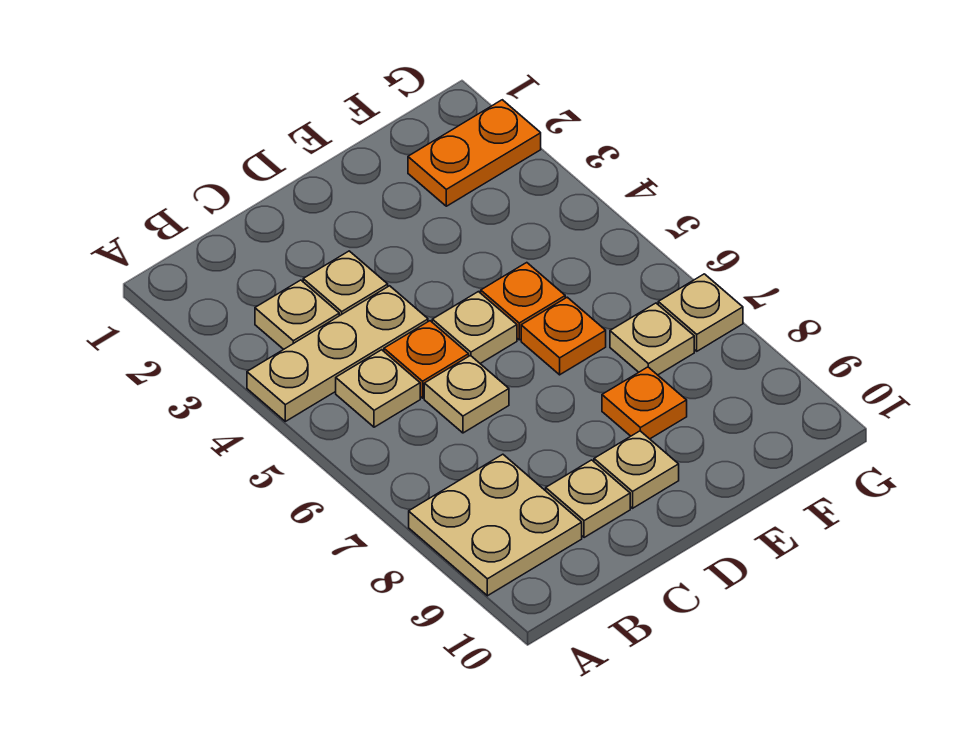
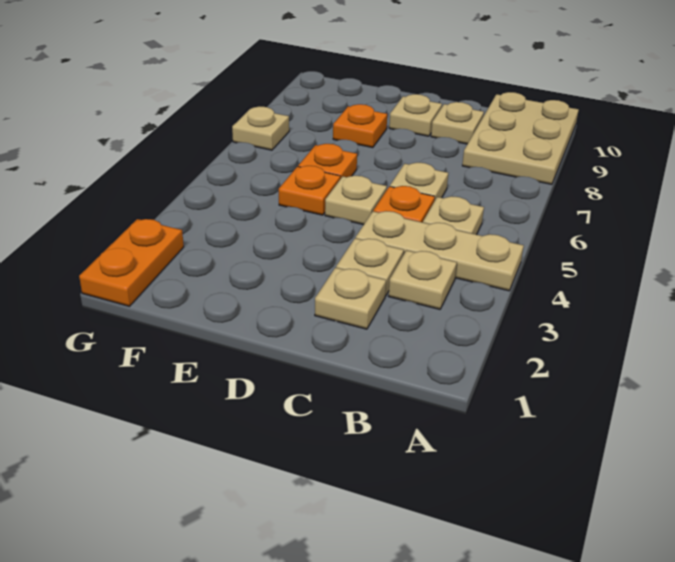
tan plate A8:B9 level 1 -> tan plate A8:B10 level 1
orange plate F2:G2 level 1 -> orange plate G1:G2 level 1
tan plate F7 level 1 -> tan plate C2 level 1

